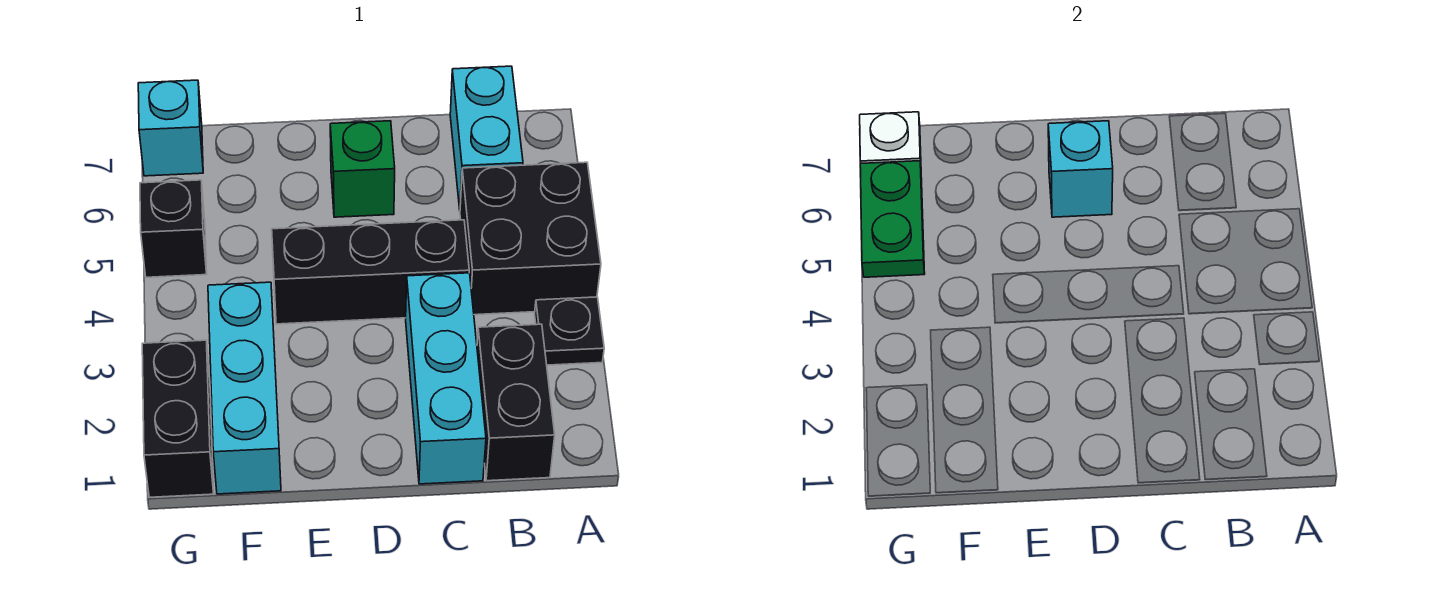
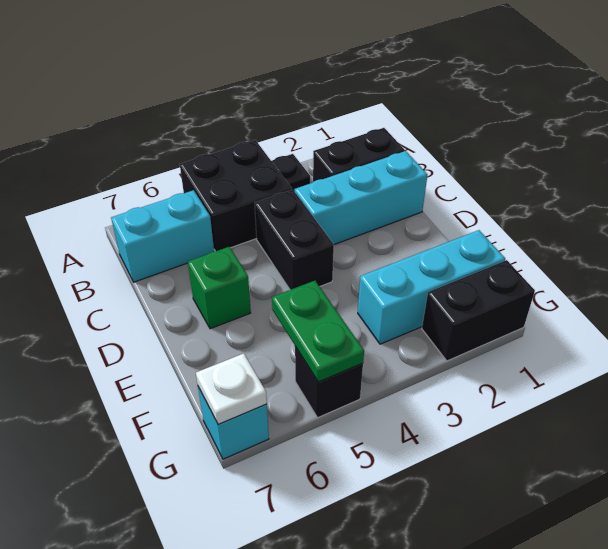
black brick C4:E4 level 1 -> black brick C4:D4 level 1
cyan brick D6 level 2 -> none
green plate G5:G6 level 2 -> green plate F5:G5 level 2

